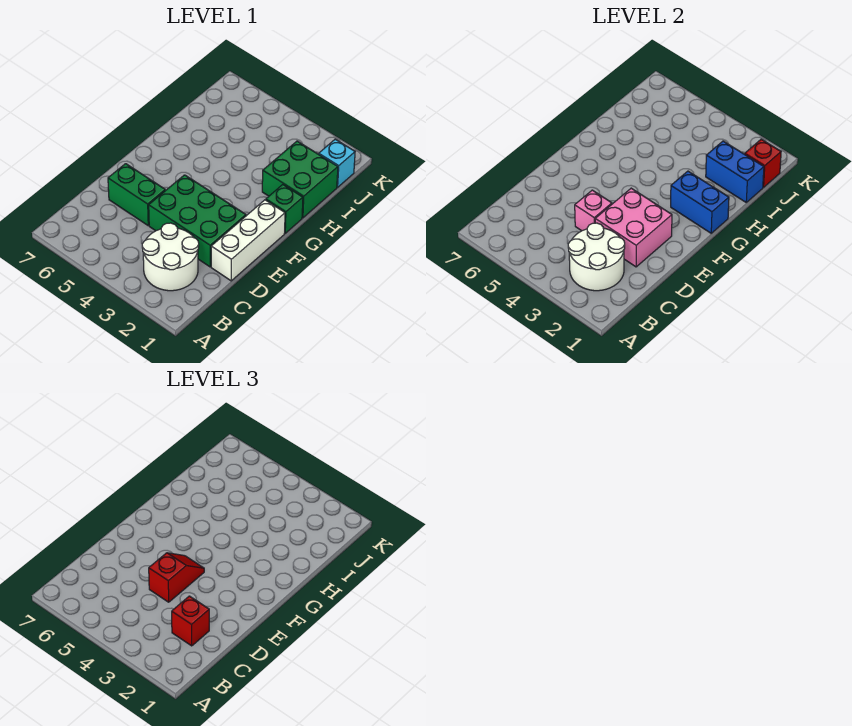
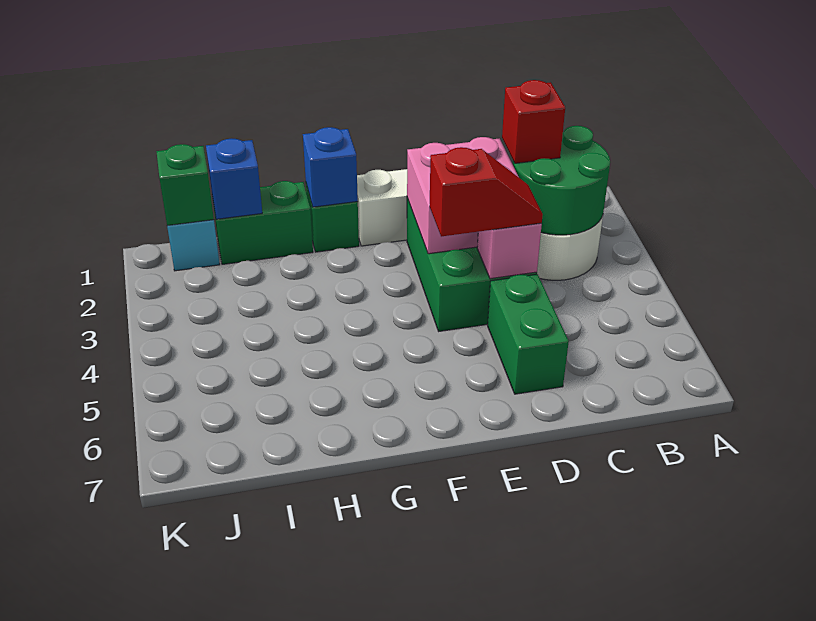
white round brick B2:C3 level 2 -> green round brick B2:C3 level 2
red slope D4:E4 level 3 top D -> red slope D4:E4 level 3 top E
blue brick G1:G2 level 2 -> blue brick G1 level 2
green brick H1:I2 level 1 -> green brick H1:I1 level 1
blue brick I1:I2 level 2 -> blue brick I1 level 2
red brick J1 level 2 -> green brick J1 level 2

